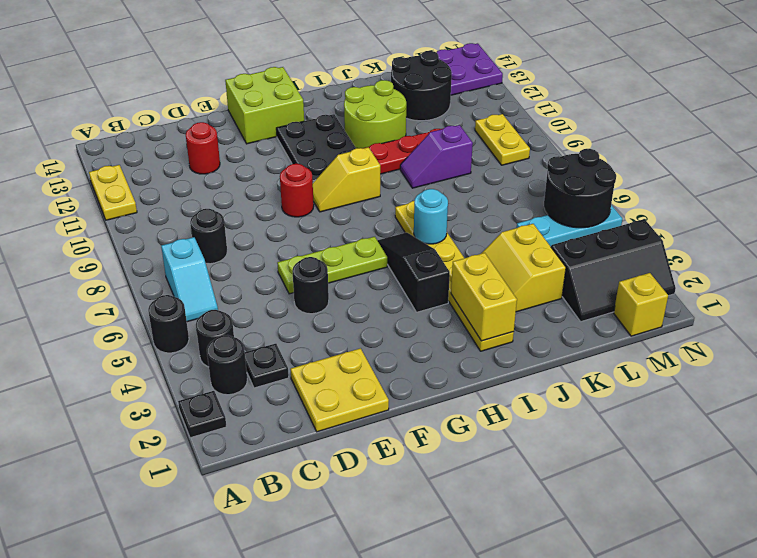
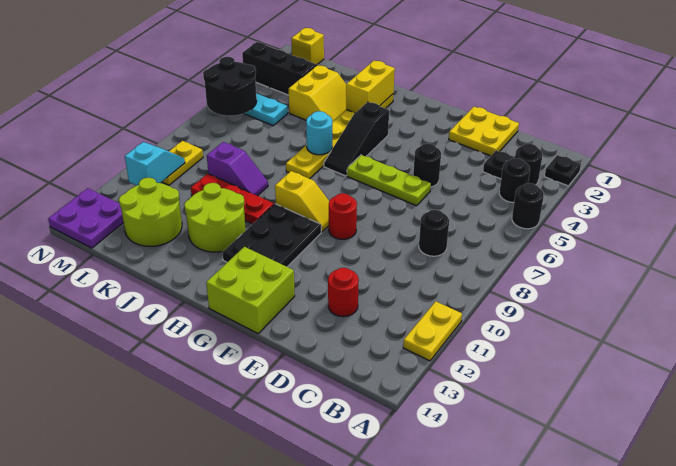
cyan slope B6:B7 level 1 top 7 -> cyan slope M10:M11 level 2 top 11
black round brick K12:L13 level 1 -> lime round brick K12:L13 level 1

